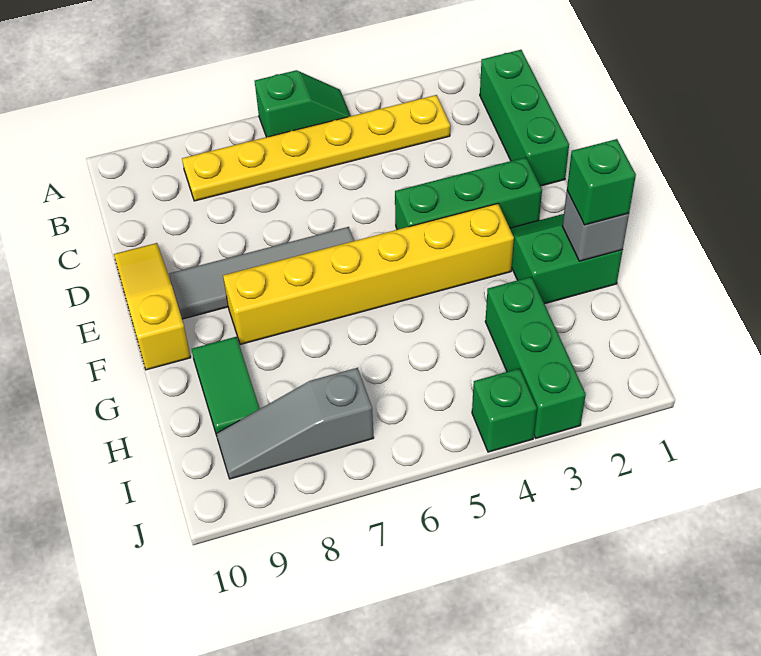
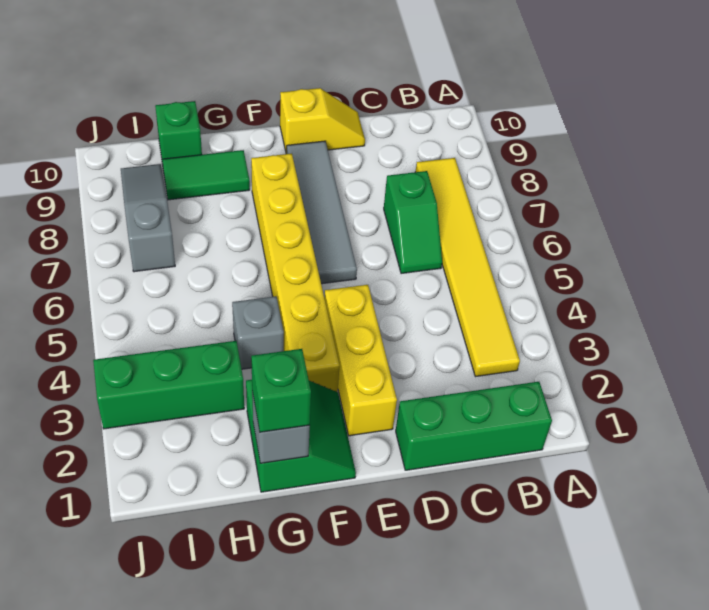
green slope A5:A6 level 1 top 6 -> green slope C6:C7 level 1 top 7
yellow plate B3:B8 level 1 -> yellow tile B3:B8 level 1
yellow slope D10:F10 level 1 top F -> yellow slope D10:E10 level 1 top E
green brick E2:E4 level 1 -> yellow brick E2:E4 level 1
none -> grey brick G4 level 1
green brick J4 level 1 -> green brick H10 level 1

